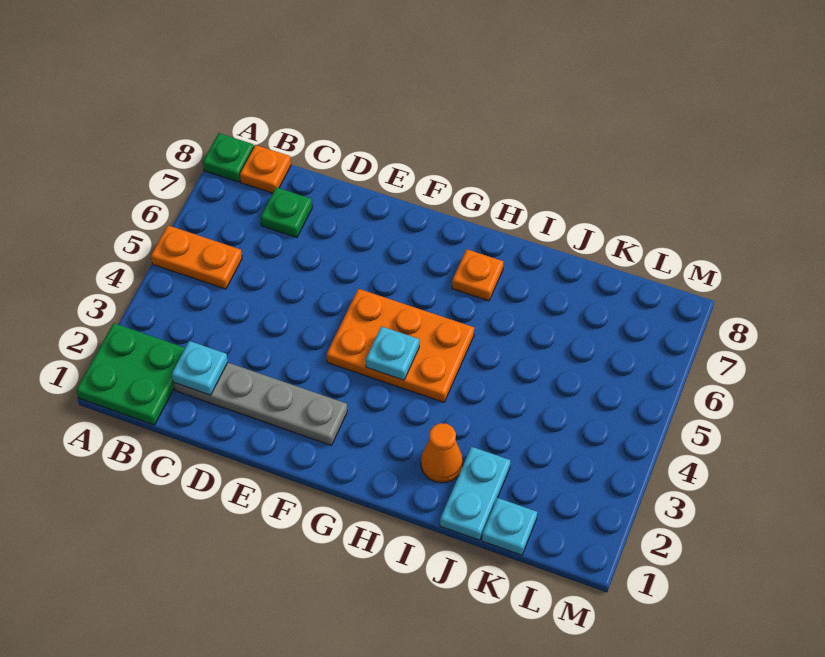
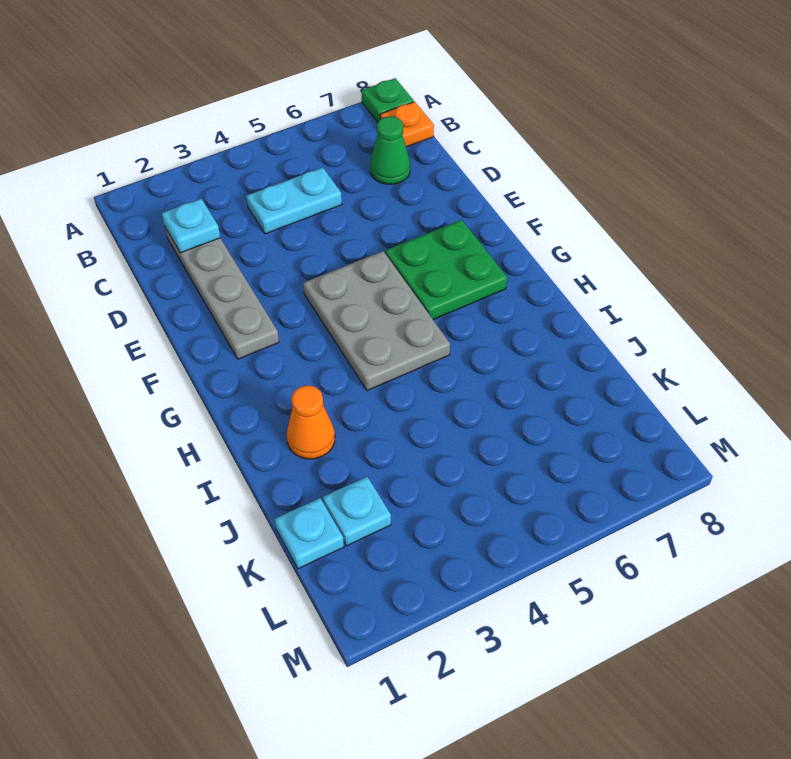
green plate A1:B2 level 1 -> green plate F6:G7 level 1
orange plate A5:B5 level 1 -> none
green plate C7 level 1 -> green cone C7 level 1
orange plate F4:H5 level 1 -> grey plate F4:H5 level 1
cyan plate G4 level 2 -> cyan plate K2 level 1
orange plate H7 level 1 -> none
cyan plate J1:J2 level 1 -> cyan plate C4:C5 level 1

